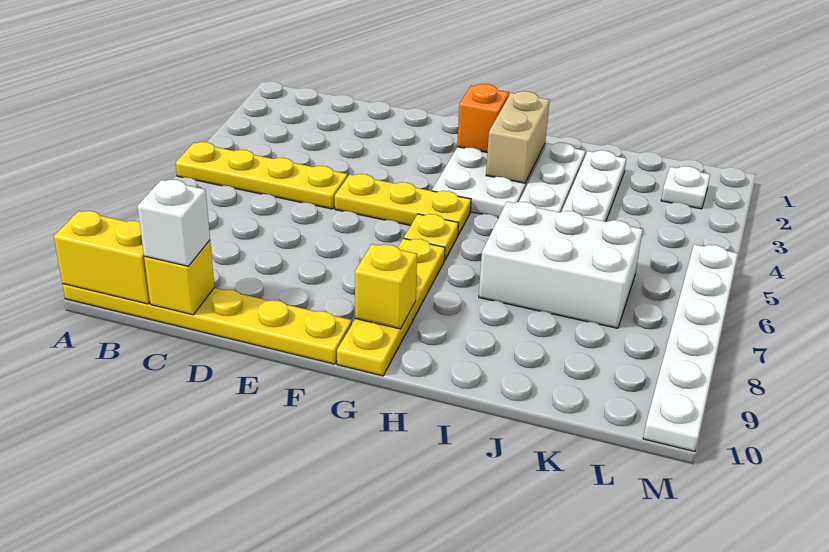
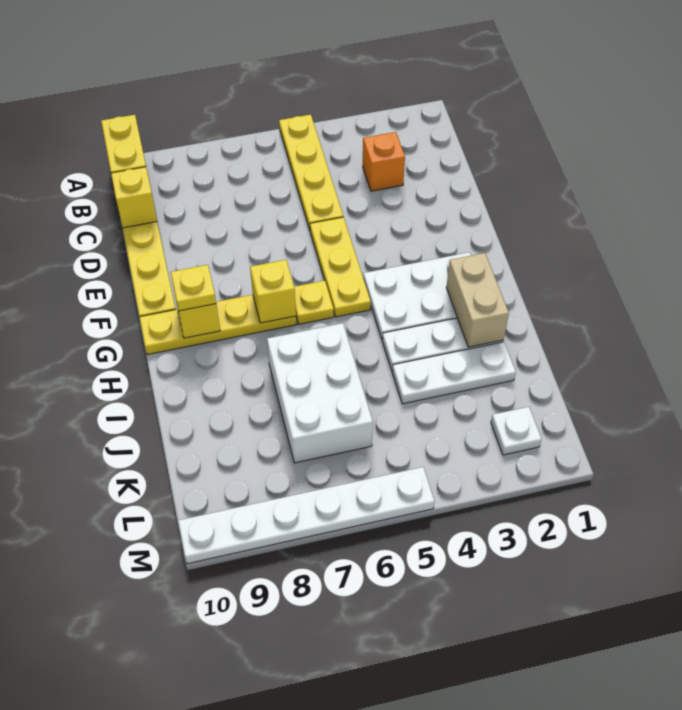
white brick C10 level 3 -> none
orange brick G2 level 2 -> orange brick C3 level 1
none -> yellow brick G7 level 2
none -> yellow plate G9 level 3
tan brick H2:H3 level 2 -> tan brick H2:I2 level 2

